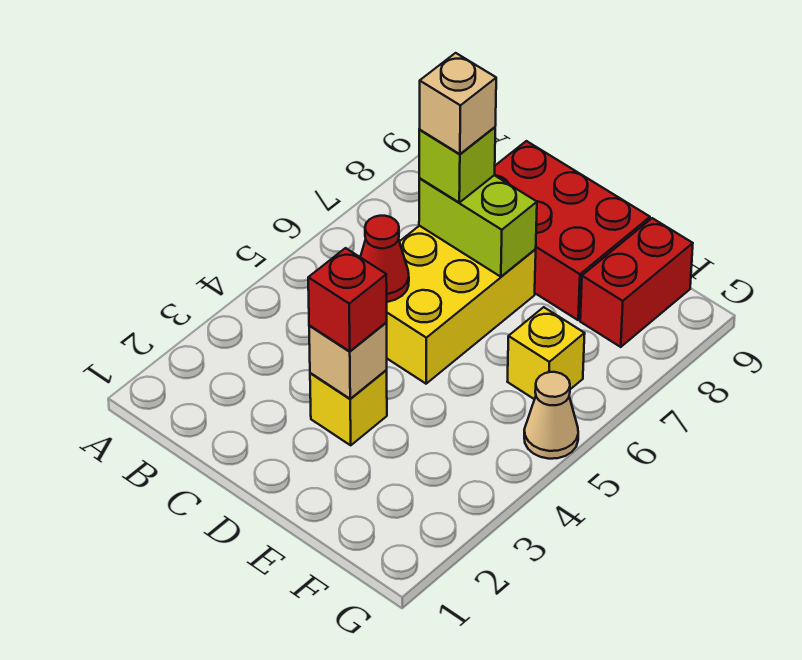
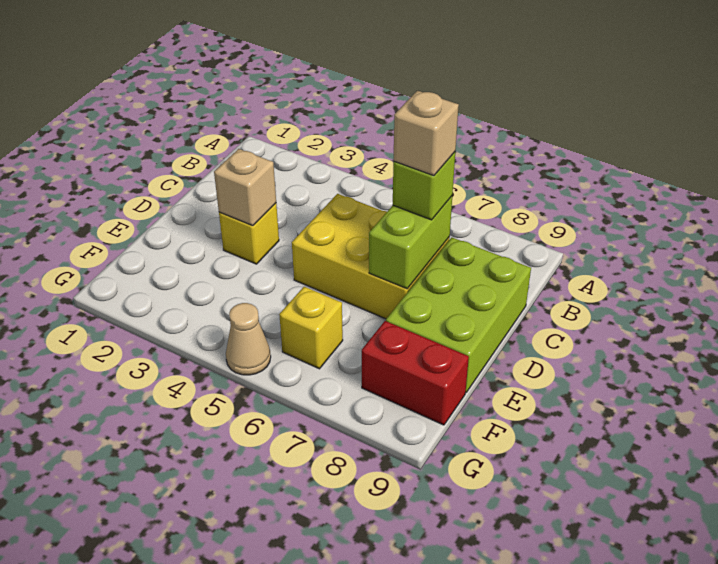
red cone C5 level 2 -> none
red brick C8:E9 level 1 -> lime brick C8:E9 level 1
red brick D3 level 3 -> none

